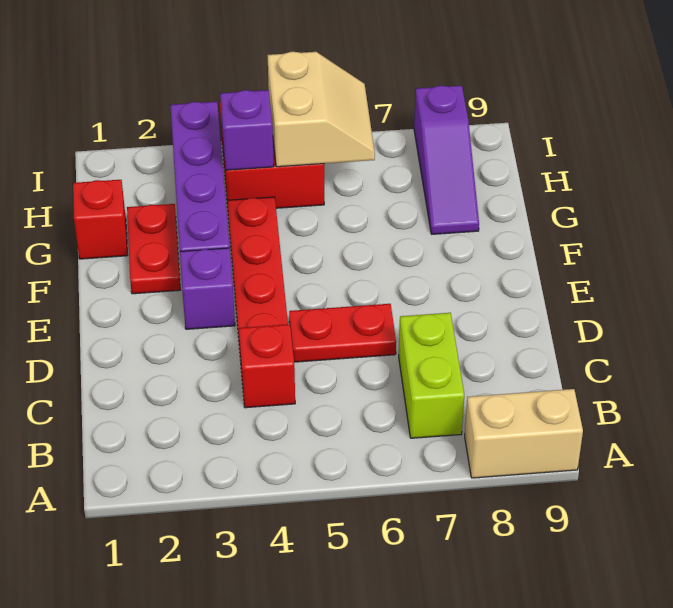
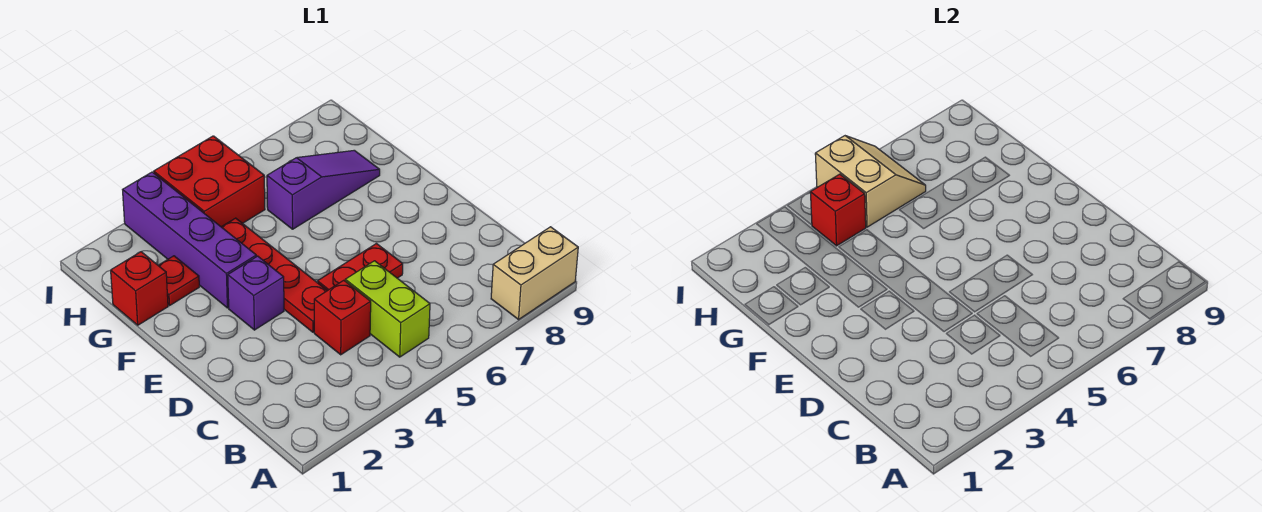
lime brick B7:C7 level 1 -> lime brick B5:C5 level 1
red plate F2:G2 level 1 -> red plate G2 level 1
purple slope G8:I8 level 1 top I -> purple slope G6:G8 level 1 top 6
purple brick H4 level 2 -> red brick H4 level 2

